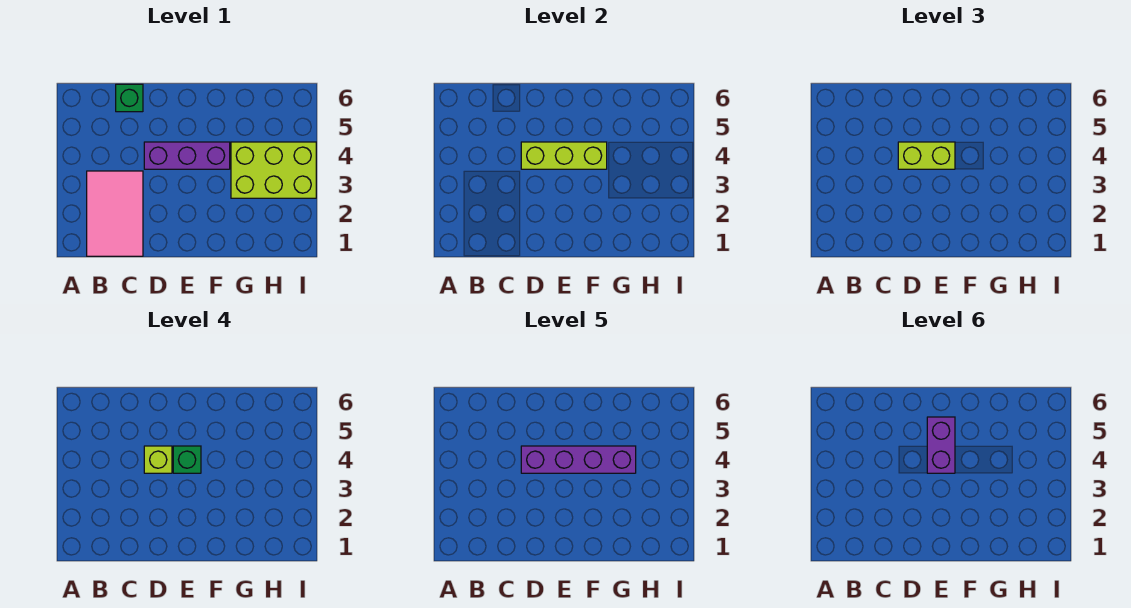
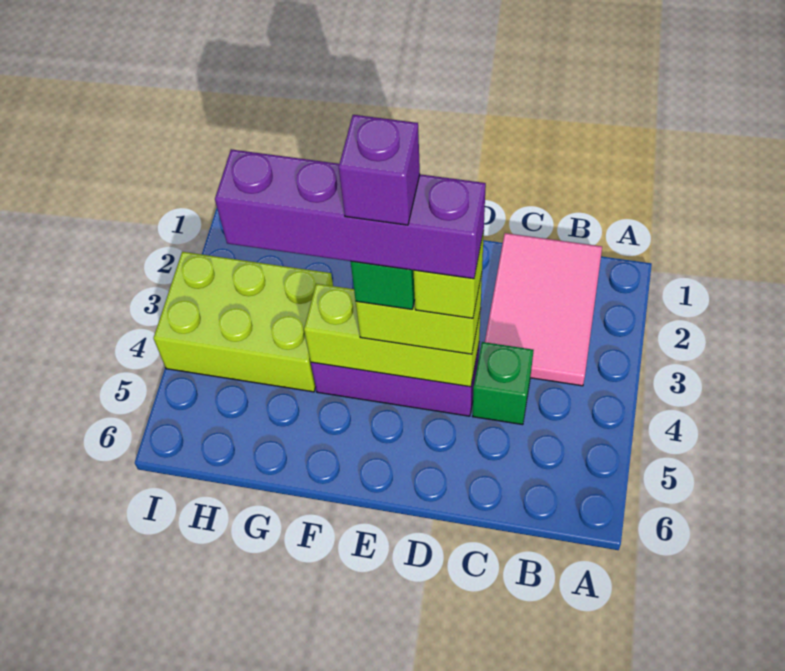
green brick C6 level 1 -> green brick C4 level 1
purple brick E4:E5 level 6 -> purple brick E4 level 6

